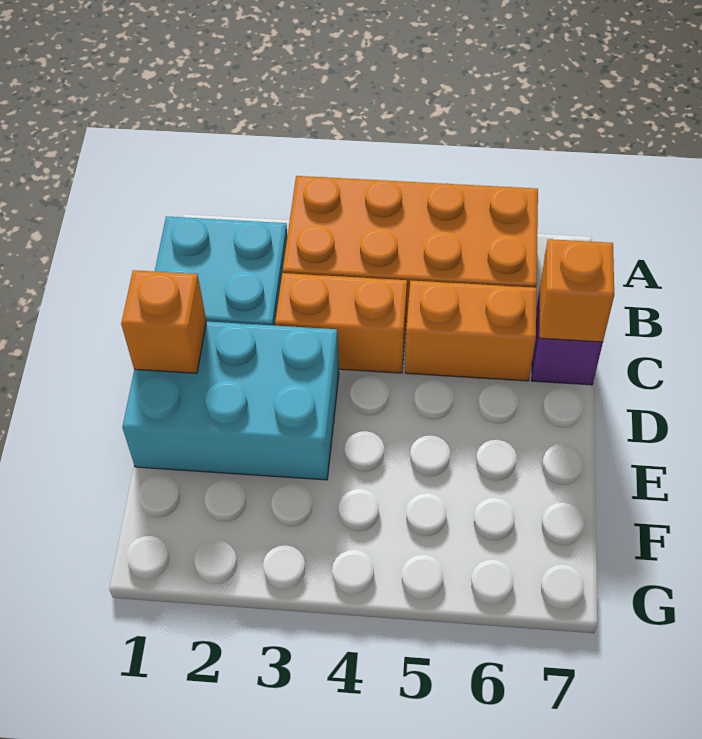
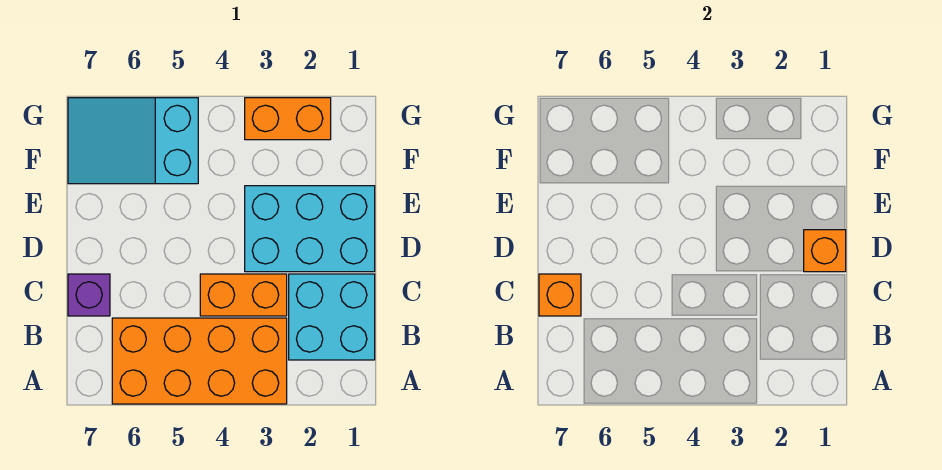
orange brick C5:C6 level 1 -> orange brick G2:G3 level 1
none -> cyan slope F5:G7 level 1 top 5

